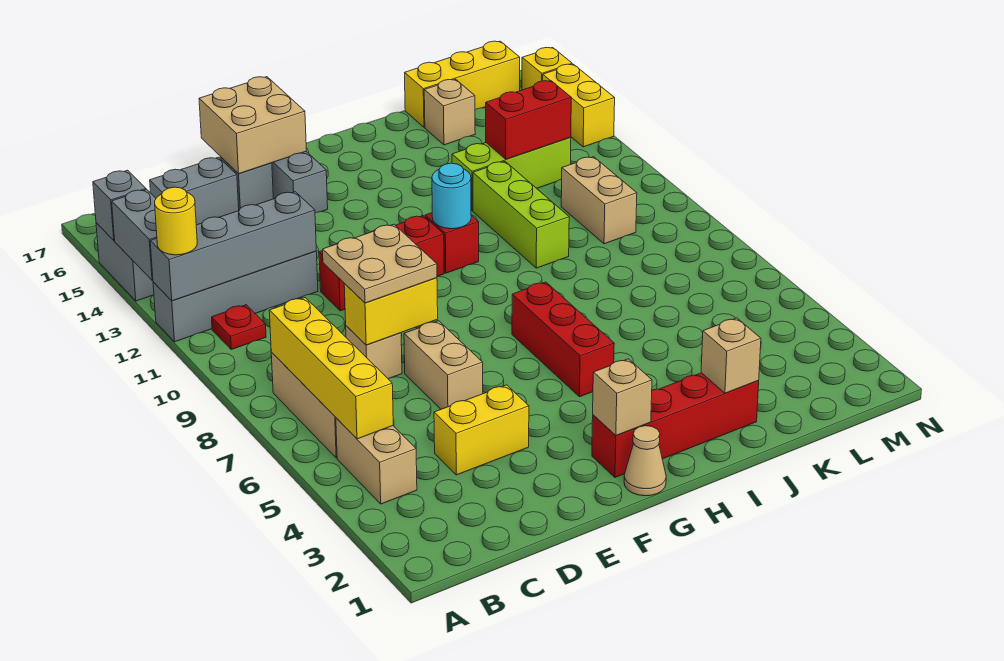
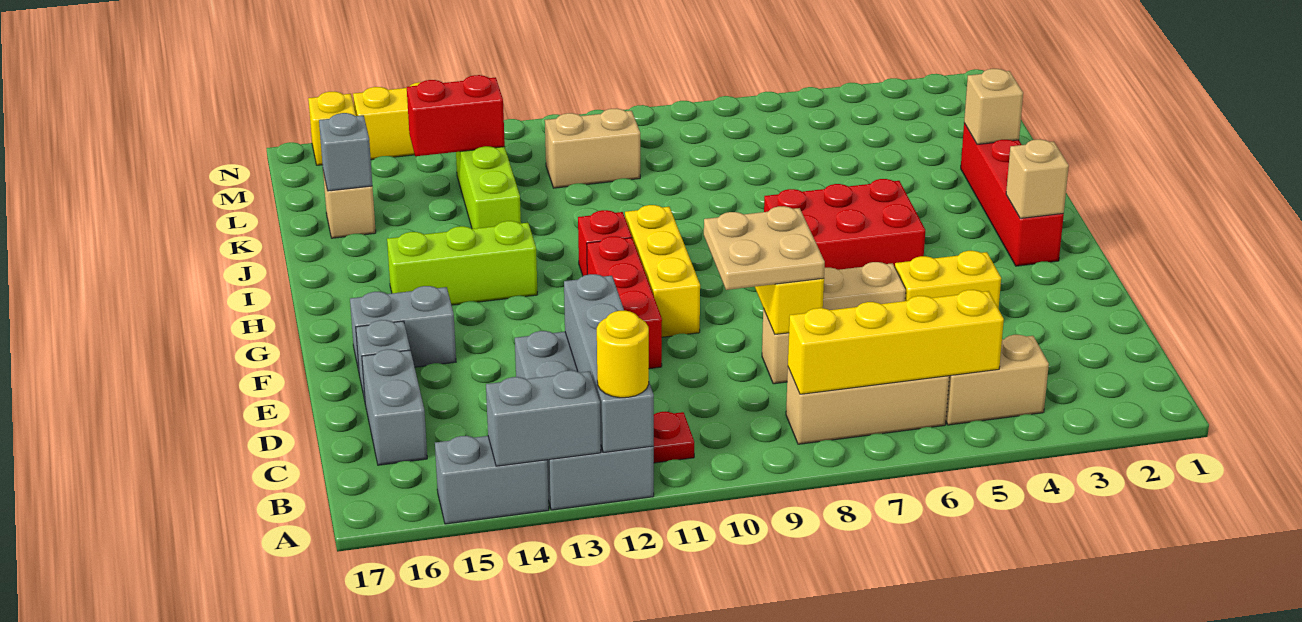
grey brick A12:D12 level 1 -> grey brick A12:D13 level 1
grey brick A15 level 2 -> grey brick K16 level 2
yellow brick D4:E4 level 1 -> yellow brick E4:E5 level 1
tan brick E16:F17 level 2 -> none
tan cone G1 level 1 -> none
red brick H5:H7 level 1 -> red brick G5:H7 level 1
cyan round brick H11 level 2 -> none
lime brick J10:J12 level 1 -> lime brick H13:H15 level 1
red brick K13:L13 level 2 -> red brick L13:L14 level 2
yellow brick K17:M17 level 1 -> yellow brick F10:H10 level 1

